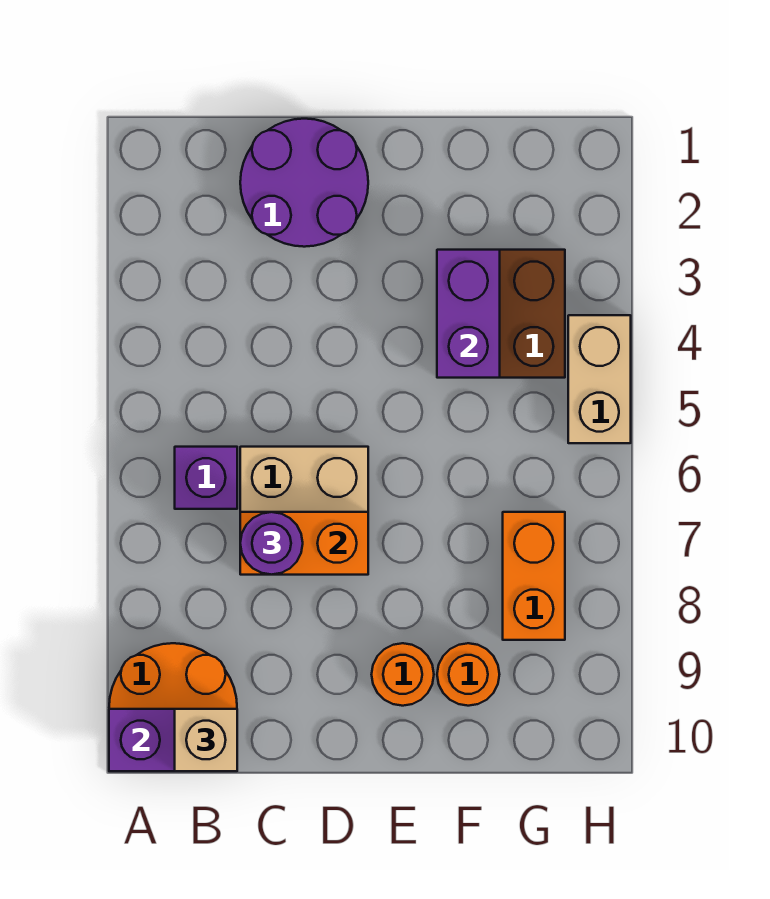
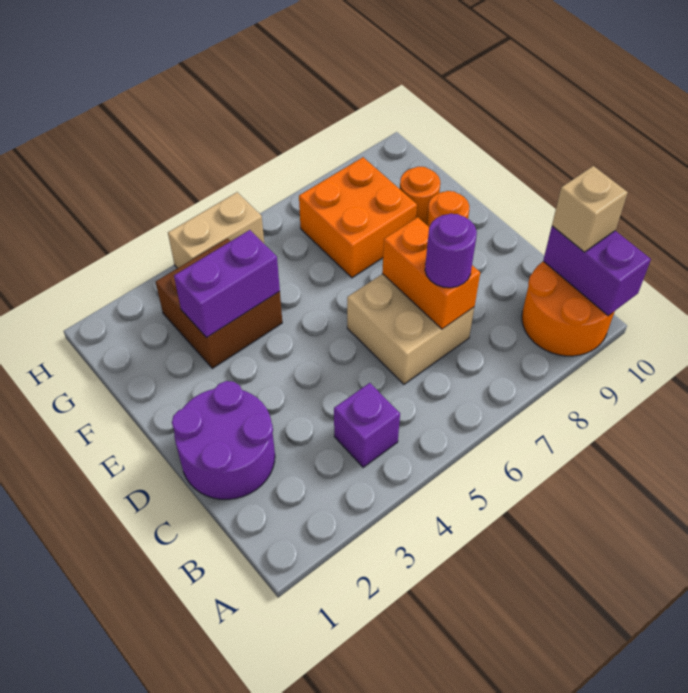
purple brick B6 level 1 -> purple brick B4 level 1
orange brick G7:G8 level 1 -> orange brick F7:G8 level 1

